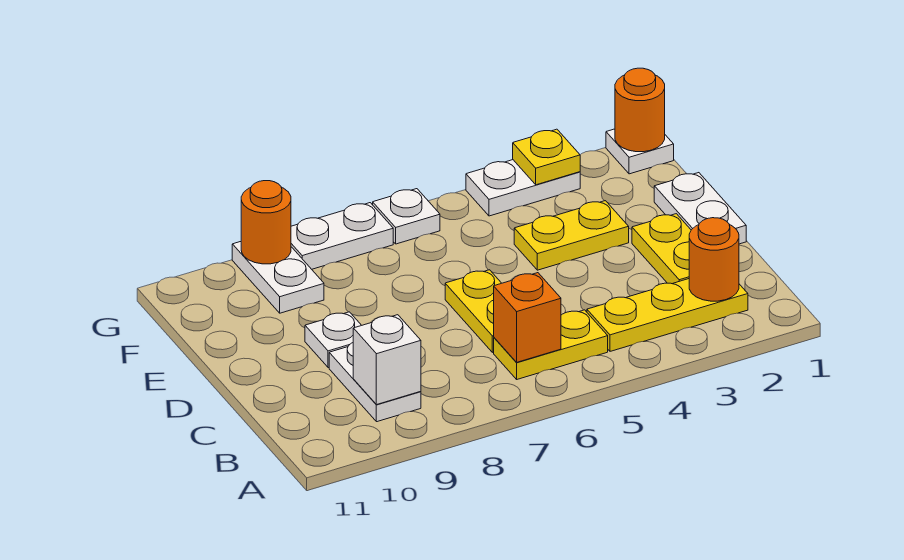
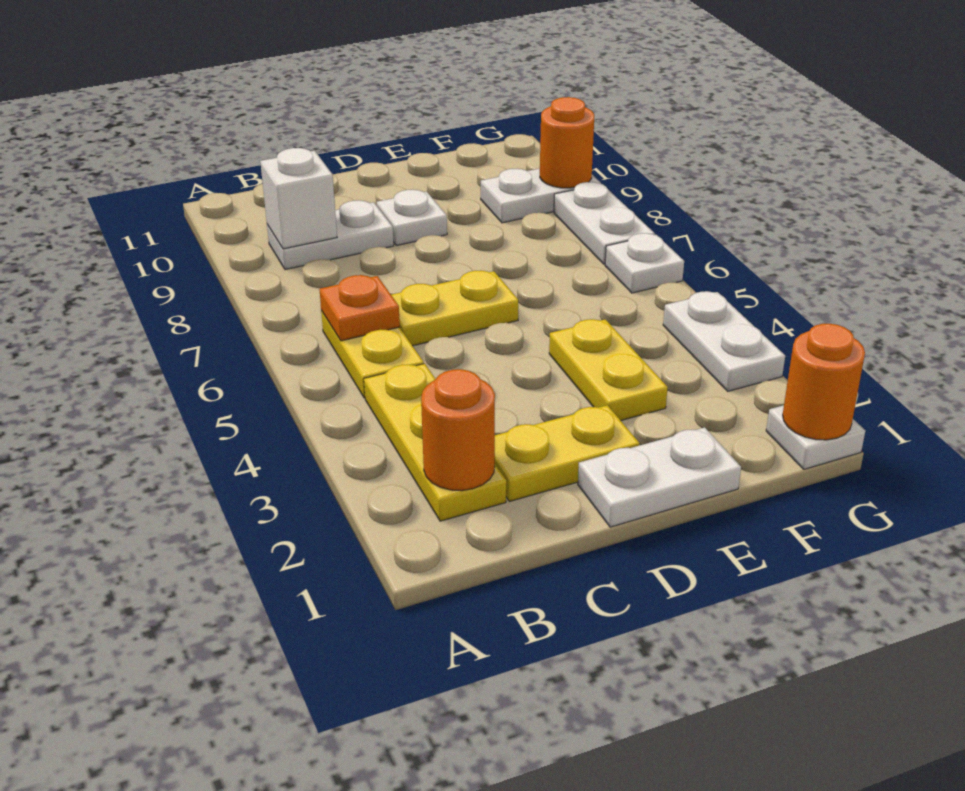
orange brick B6 level 2 -> orange plate B6 level 2
yellow plate G3 level 2 -> none

